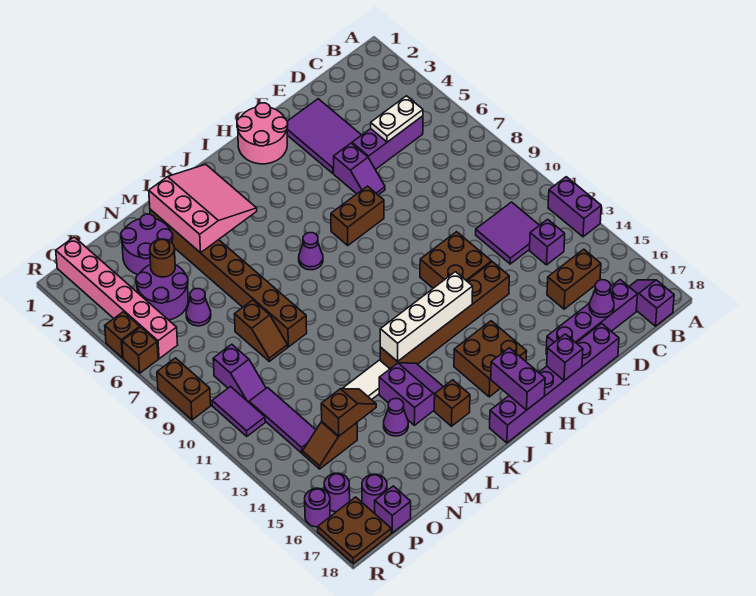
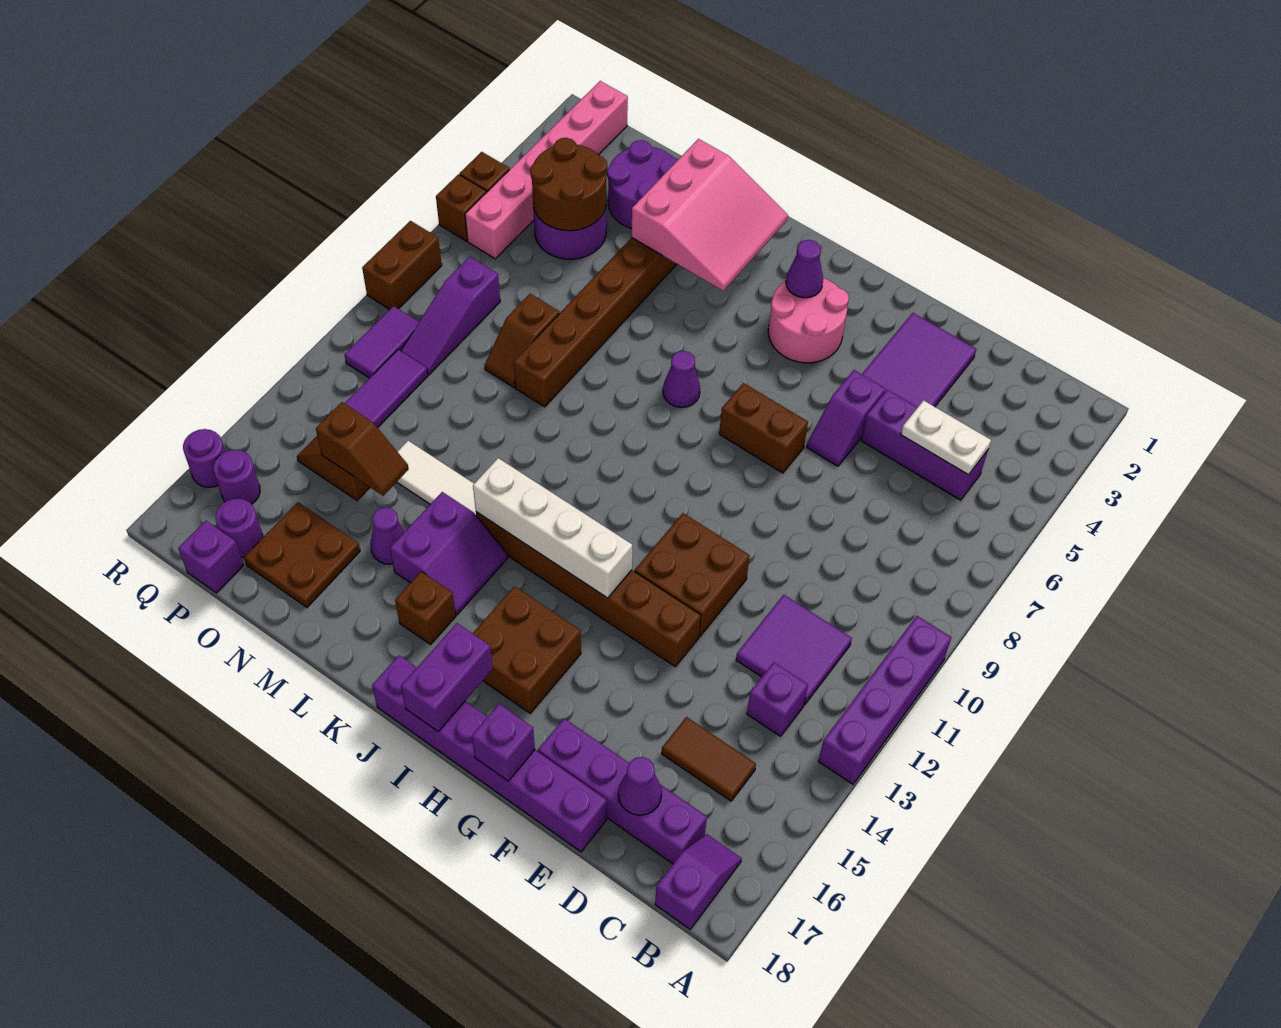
purple brick A12:A13 level 1 -> purple brick A10:A13 level 1
brown brick C15:D15 level 1 -> brown tile C15:D15 level 1
pink round brick G1:H2 level 1 -> pink round brick H3:I4 level 1
brown round brick O4 level 2 -> brown round brick O4:P5 level 2
purple cone O6 level 1 -> purple cone I3 level 2
purple slope P9:P10 level 1 top 9 -> purple slope P8:P10 level 1 top 8
brown plate Q17:R18 level 1 -> brown plate N16:O17 level 1

